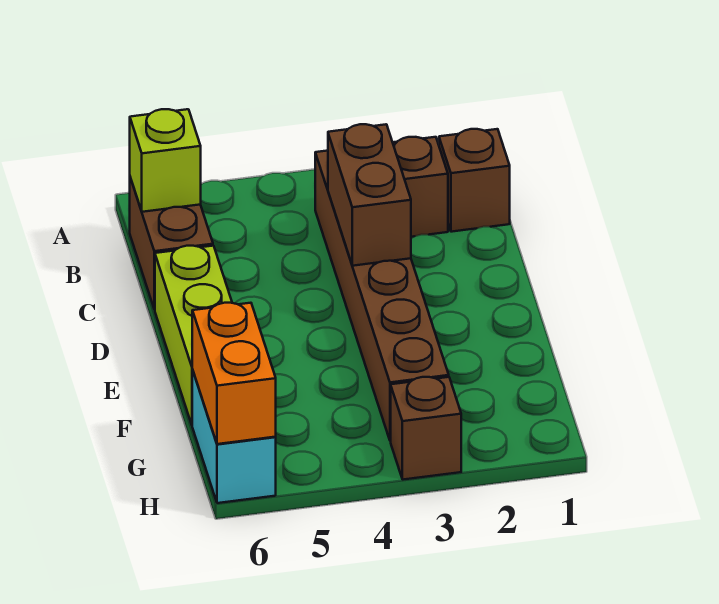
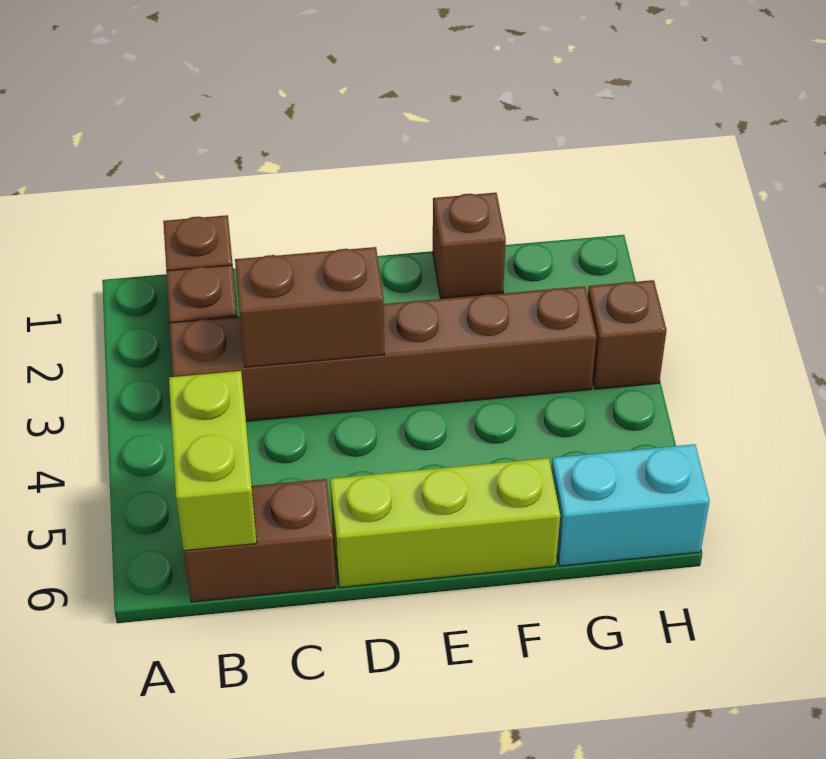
lime brick B6 level 2 -> lime brick B5:B6 level 2
none -> brown brick F1 level 1
orange brick G6:H6 level 2 -> none

